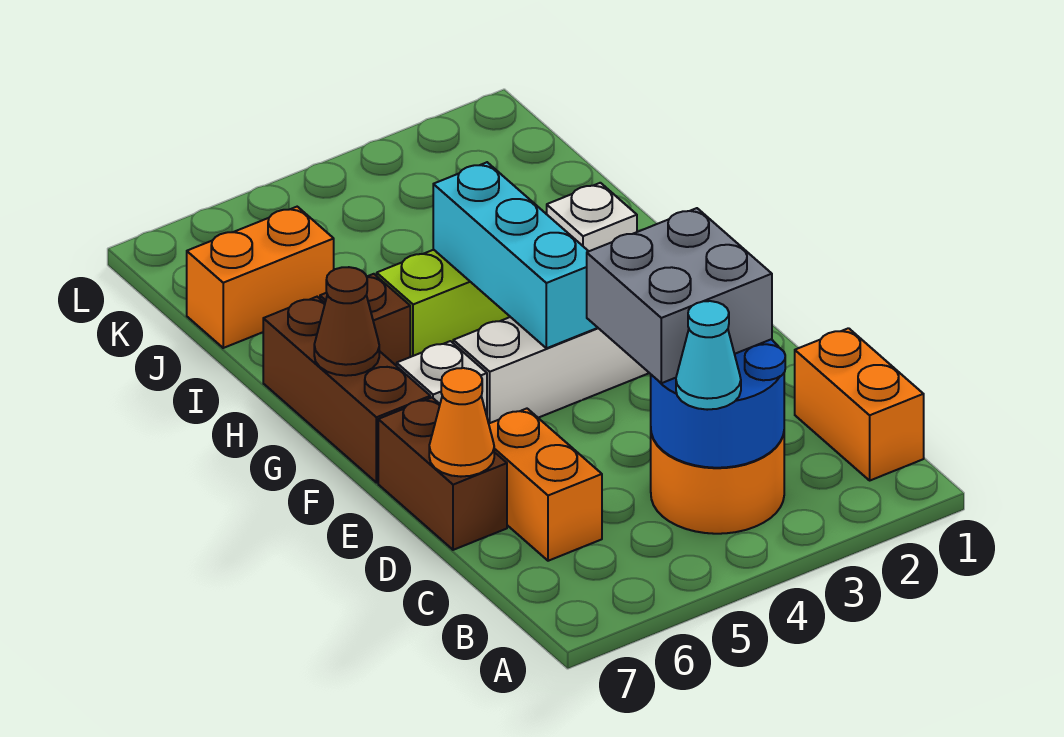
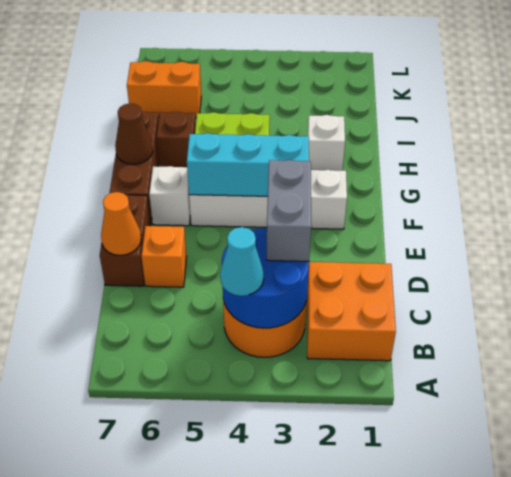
orange brick B1:C1 level 1 -> orange brick B1:C2 level 1
grey brick C3:D4 level 3 -> grey brick C3:D3 level 3
orange brick C6:D6 level 1 -> orange brick D6 level 1
cyan brick F4:H4 level 2 -> cyan brick F3:F5 level 2

